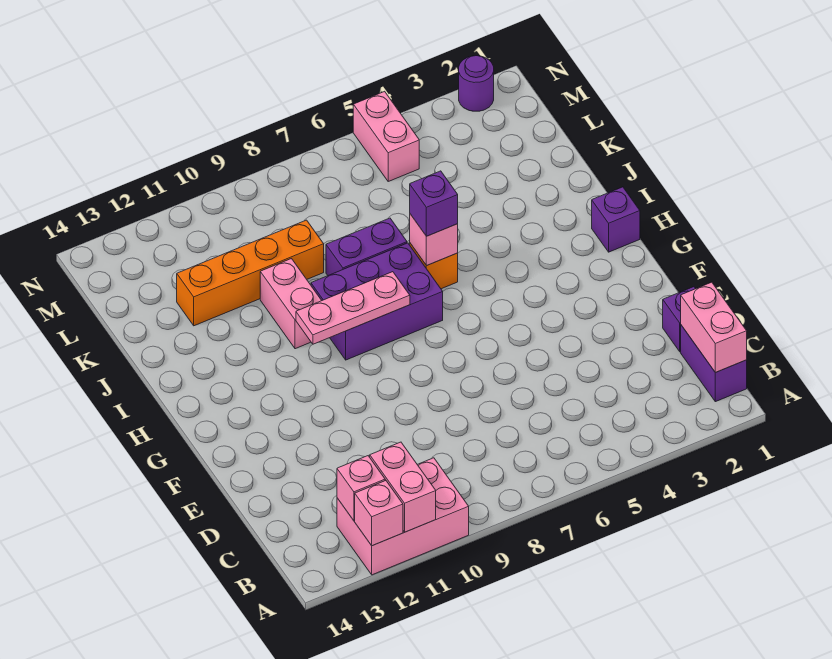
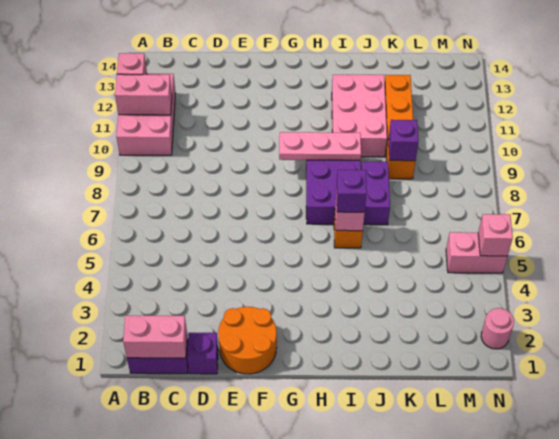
pink brick B12 level 2 -> pink brick N5 level 2
none -> orange round brick E1:F2 level 1
purple brick H1 level 1 -> purple brick K9 level 2
pink plate H8:H10 level 2 -> pink plate G9:I9 level 2
pink brick I10:J10 level 1 -> pink brick I10:J12 level 1
purple round brick N2 level 1 -> pink round brick N2 level 1

